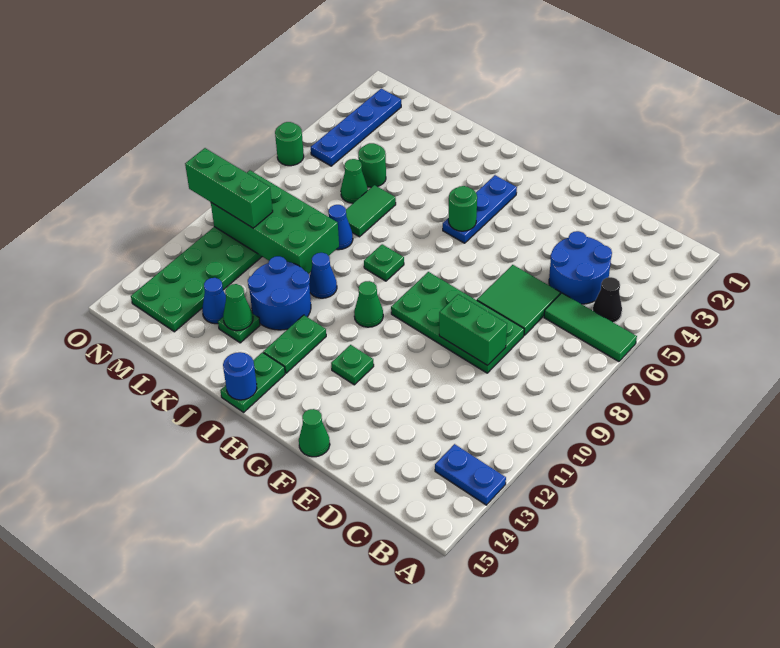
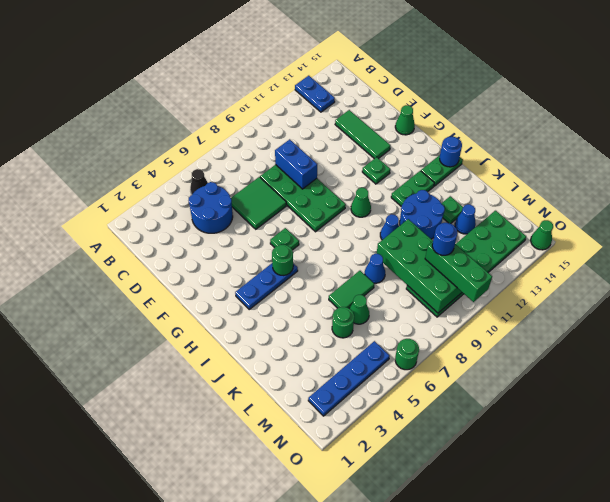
green tile A6:C6 level 1 -> green tile D13:F13 level 1
green brick D9:E9 level 2 -> blue brick D9:E9 level 2
green plate I8 level 1 -> green plate G6 level 1
green cone K13 level 2 -> green cone O15 level 1
none -> blue round brick M10 level 4

